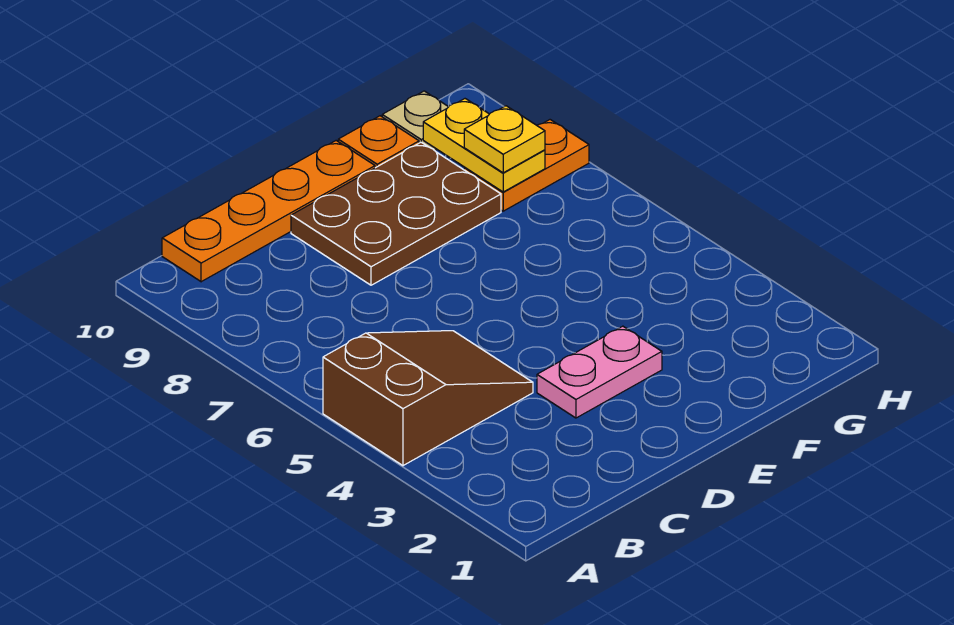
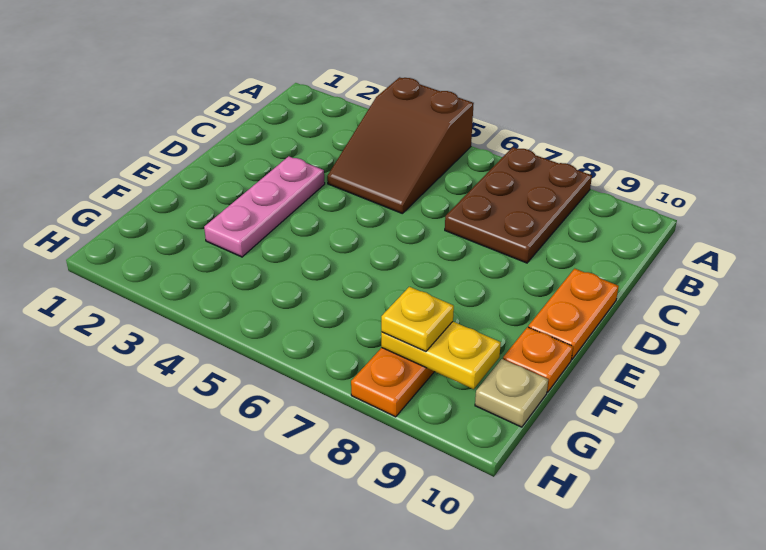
orange plate B10:E10 level 1 -> orange plate D10:E10 level 1
pink plate D3:E3 level 1 -> pink plate D3:F3 level 1
brown plate D8:F9 level 1 -> brown plate A7:C8 level 1

